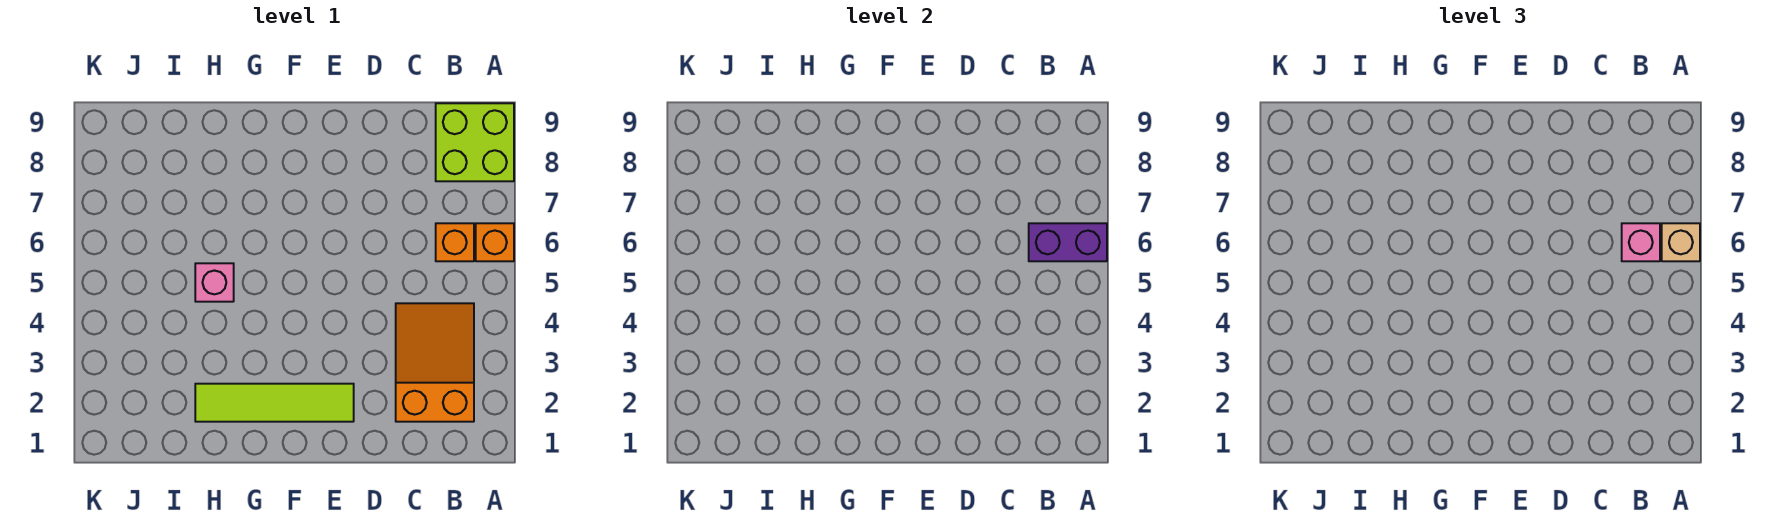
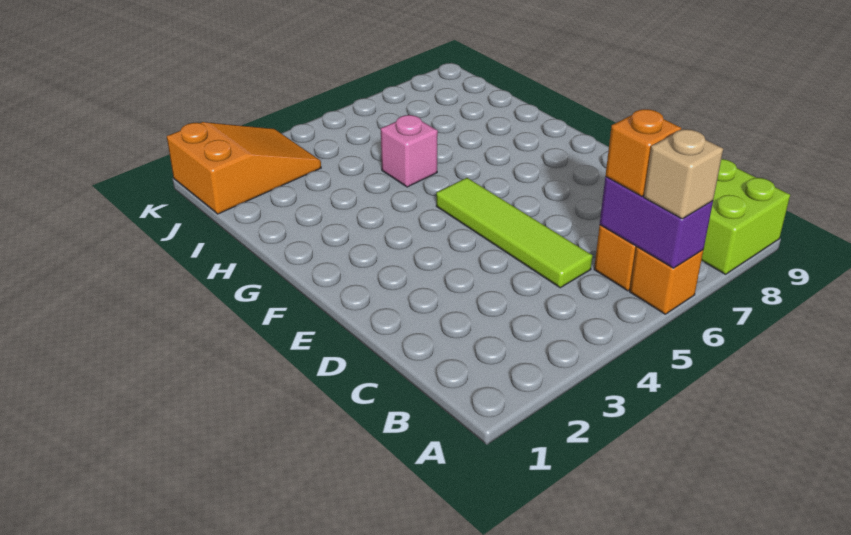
orange slope B2:C4 level 1 top 2 -> orange slope J1:K3 level 1 top 1
pink brick B6 level 3 -> orange brick B6 level 3
lime tile E2:H2 level 1 -> lime tile C5:F5 level 1

